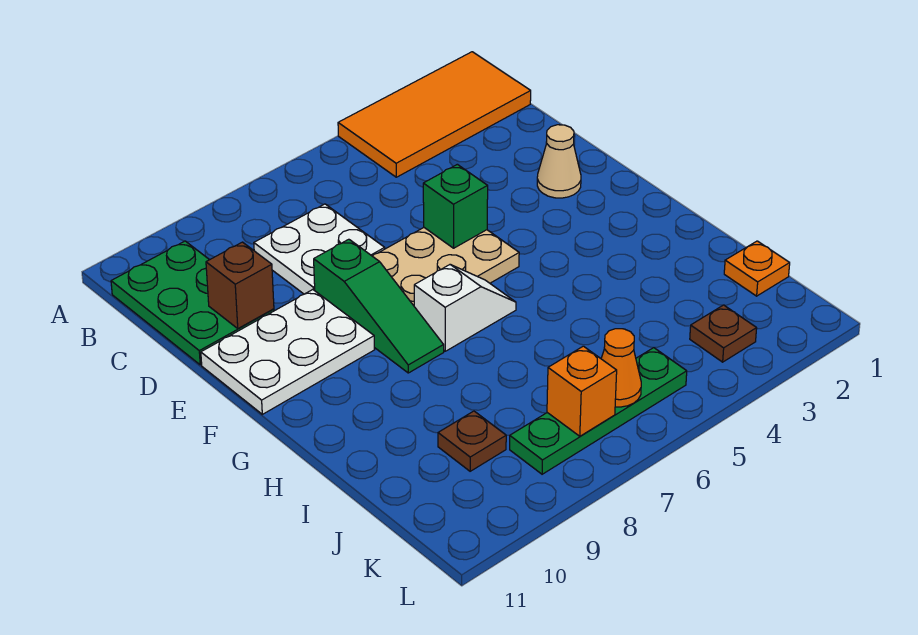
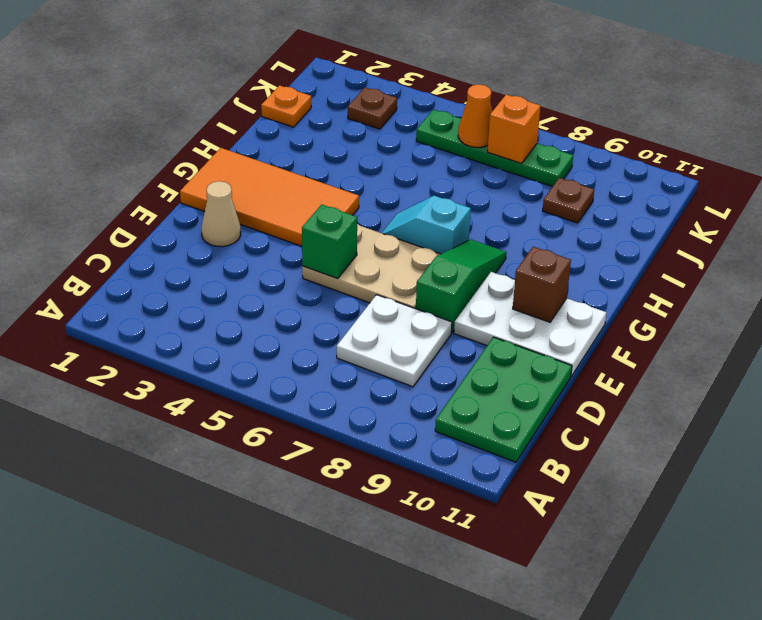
orange tile A1:B4 level 1 -> orange tile F1:G4 level 1
brown brick D10 level 2 -> brown brick F10 level 2
white slope G6:G7 level 1 top 7 -> cyan slope G6:G7 level 1 top 7

